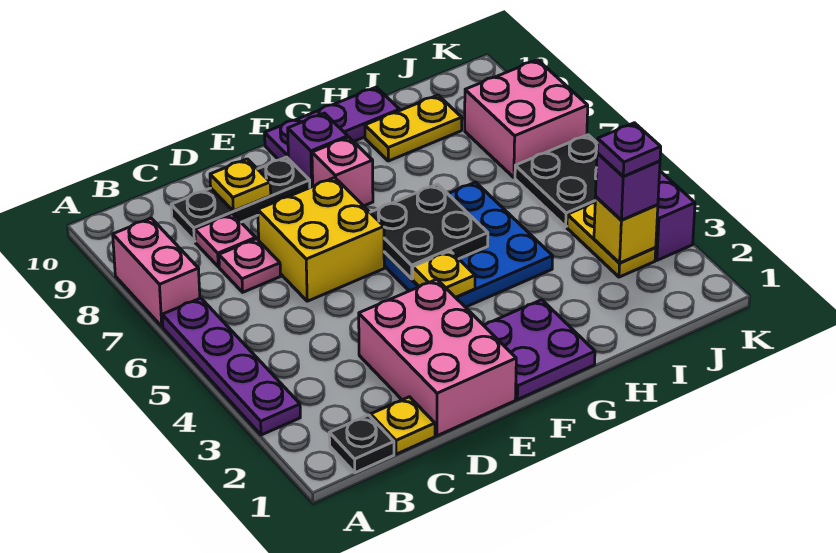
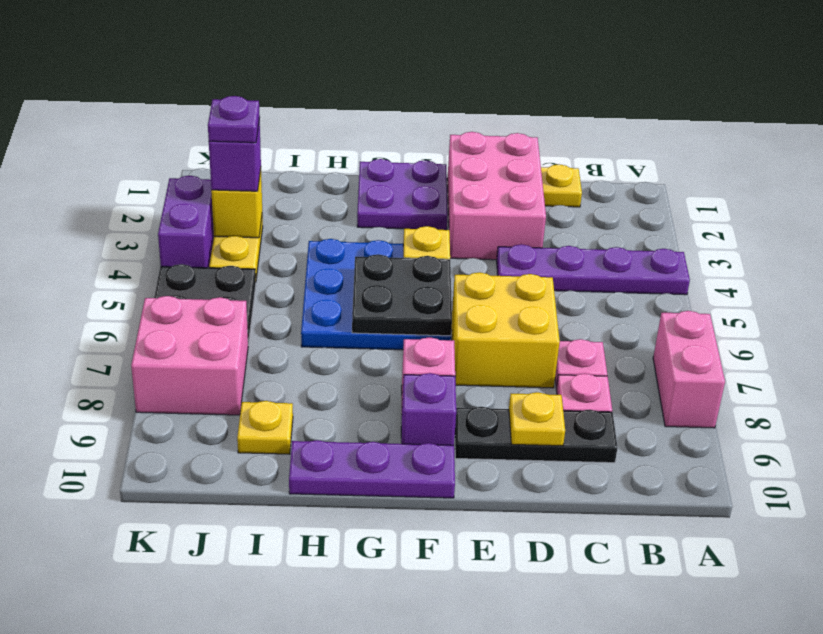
purple plate A3:A6 level 1 -> purple plate A4:D4 level 1
black plate B1 level 1 -> none
yellow plate H9:I9 level 1 -> yellow plate I9 level 1

